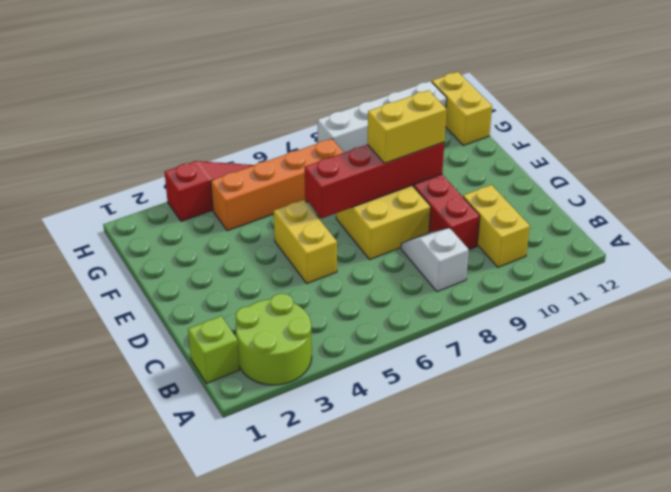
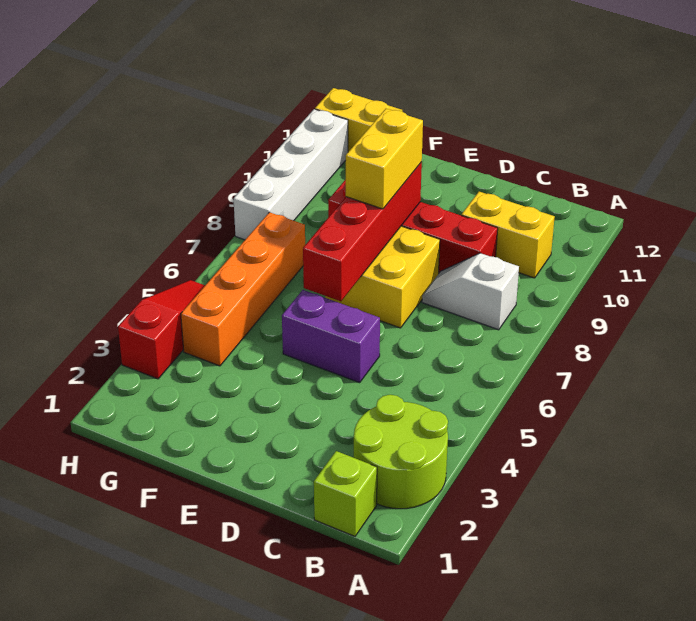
yellow brick D5:E5 level 1 -> purple brick D5:E5 level 1

